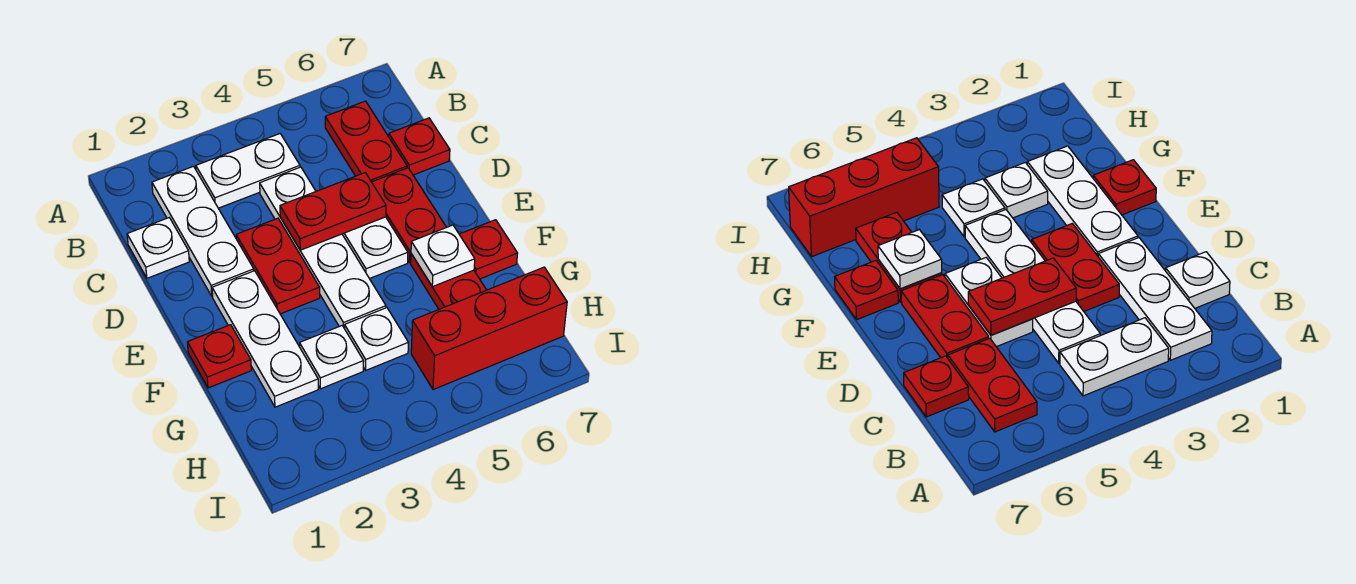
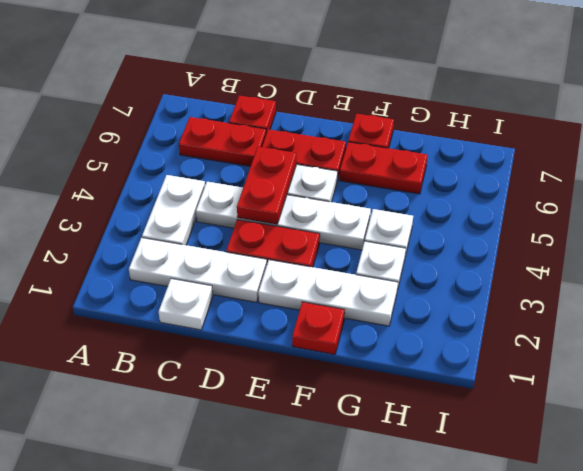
white plate F6 level 2 -> none
red brick H5:H7 level 1 -> none

